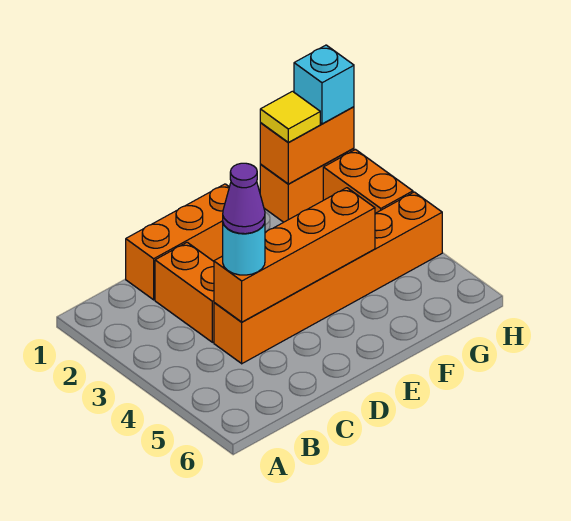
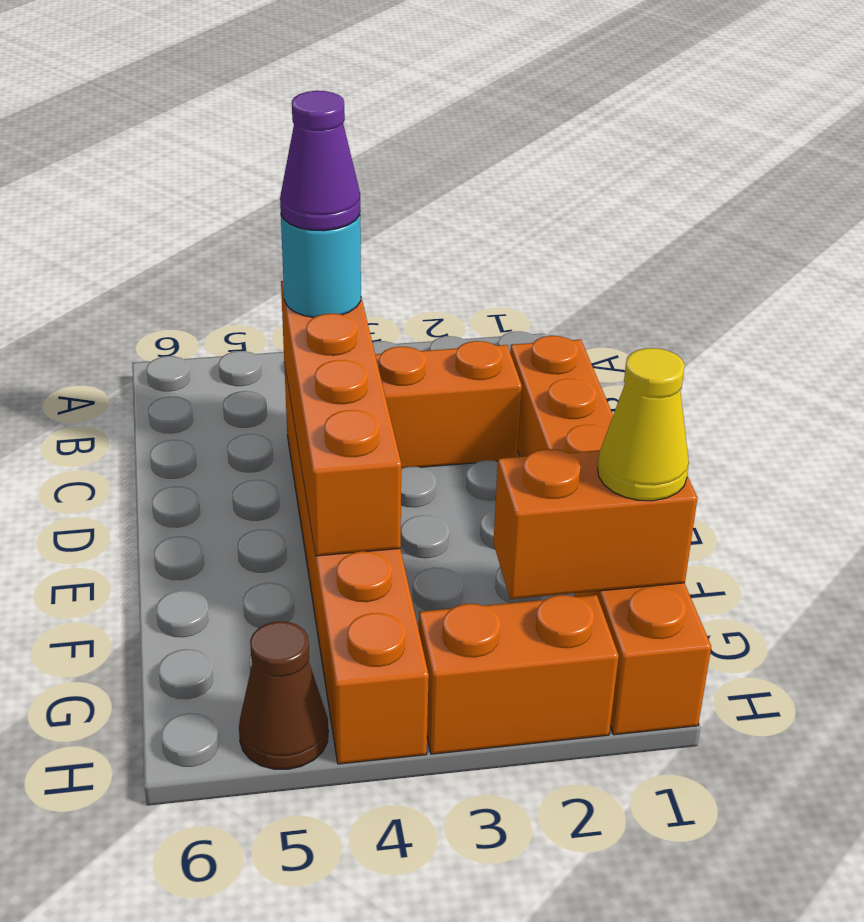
orange brick G1:H1 level 2 -> orange brick G1:G2 level 2
yellow tile G1 level 3 -> yellow cone G1 level 3
cyan brick H1 level 3 -> none
none -> brown cone H5 level 1

